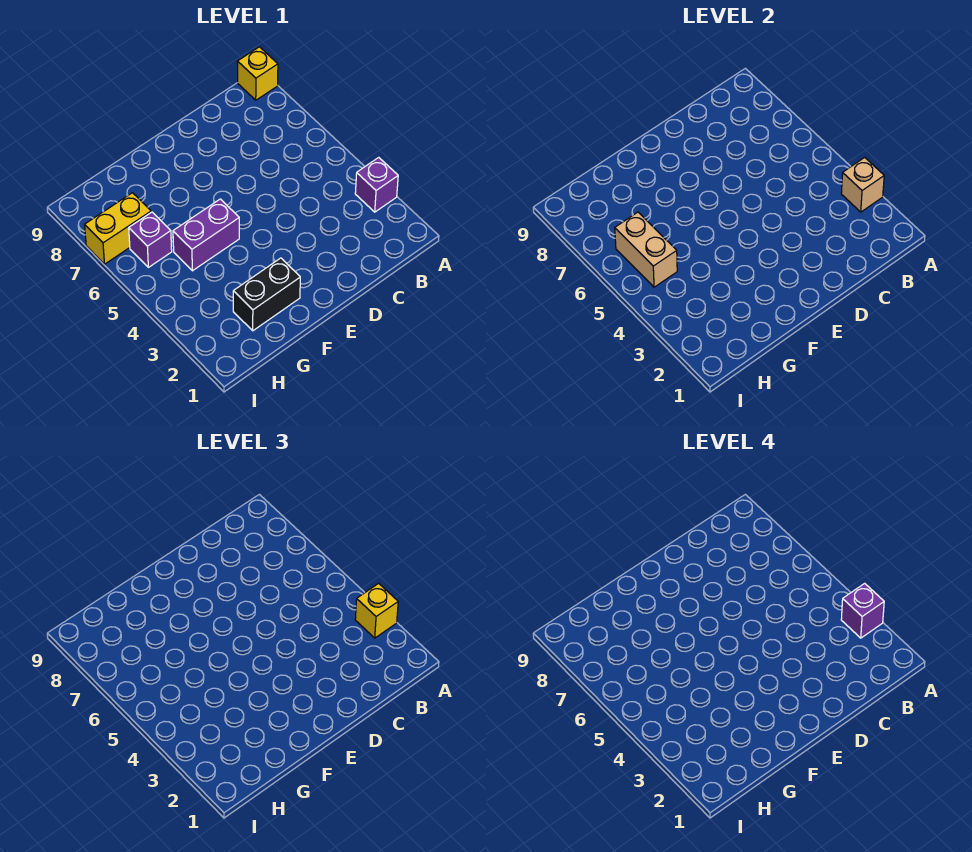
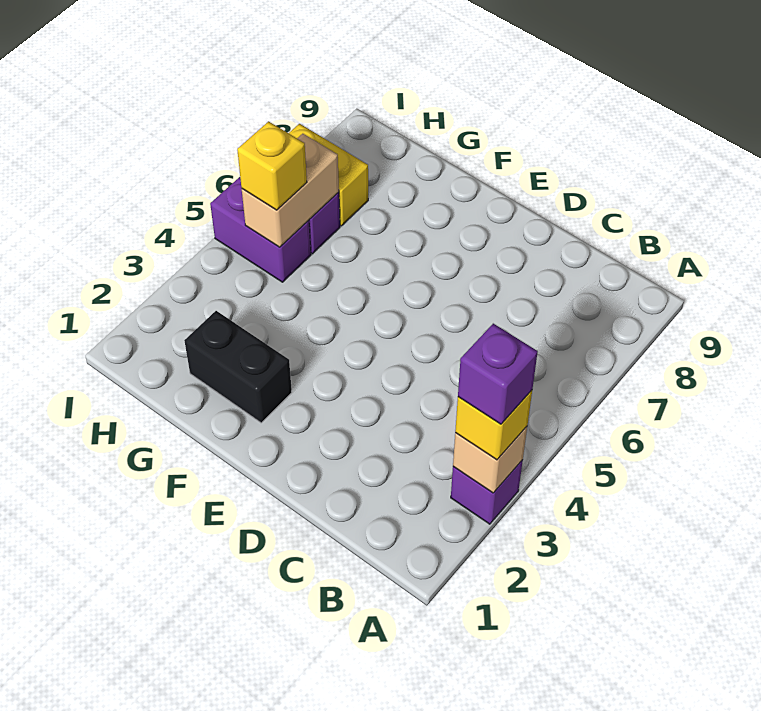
yellow brick A9 level 1 -> yellow brick H5 level 3
purple brick F5:G5 level 1 -> purple brick H5:I5 level 1

